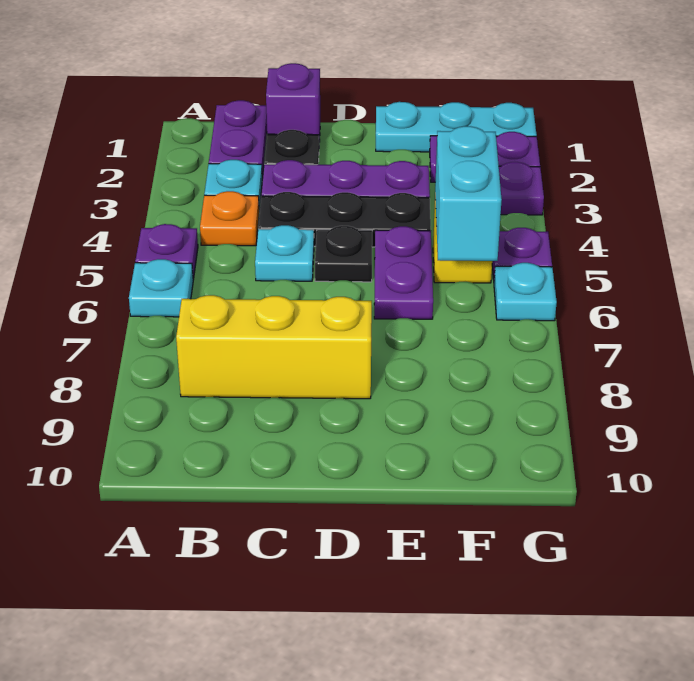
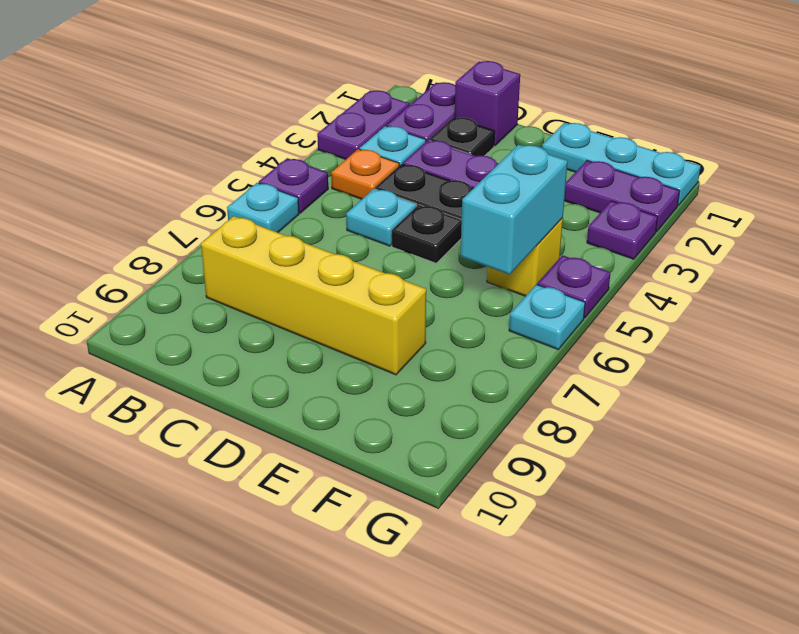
yellow brick B8:D8 level 1 -> yellow brick B8:E8 level 1
purple plate E5:E6 level 1 -> purple plate A2:A3 level 1

